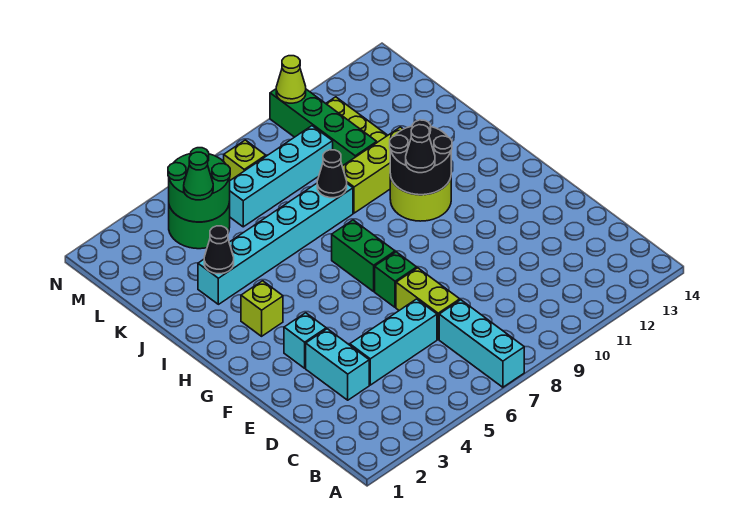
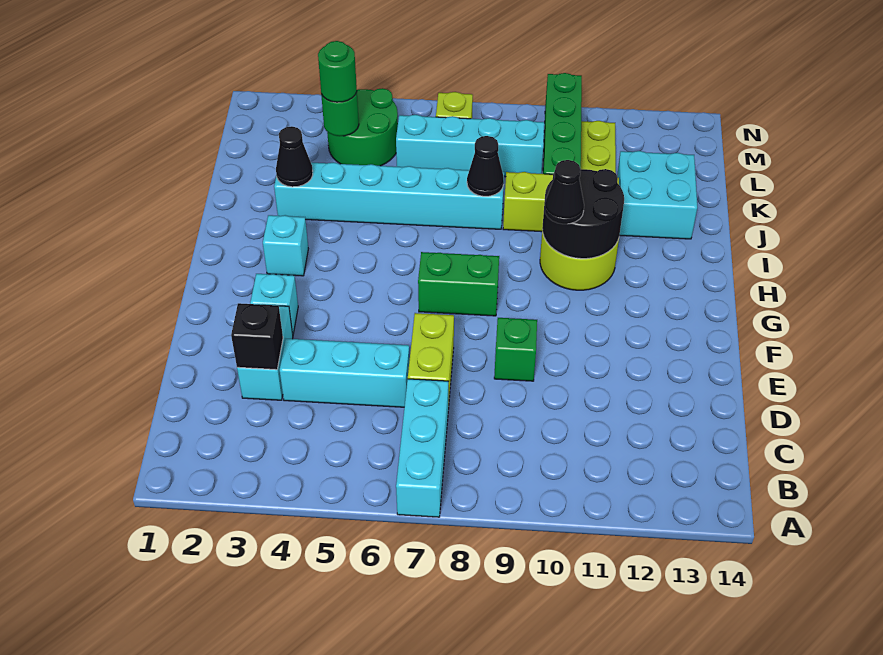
none -> black brick D3 level 2
green brick F7 level 1 -> green brick E9 level 1
green brick G7:H7 level 1 -> green brick G7:G8 level 1
lime brick H3 level 1 -> cyan brick H3 level 1
none -> cyan brick J12:K13 level 1
green round brick L4:M5 level 2 -> green round brick L4 level 2
green cone L4 level 3 -> green round brick L4 level 3
lime cone N10 level 2 -> none

